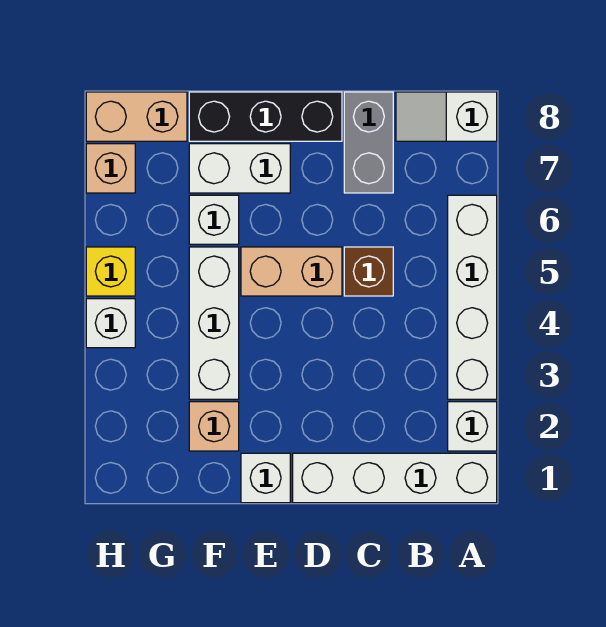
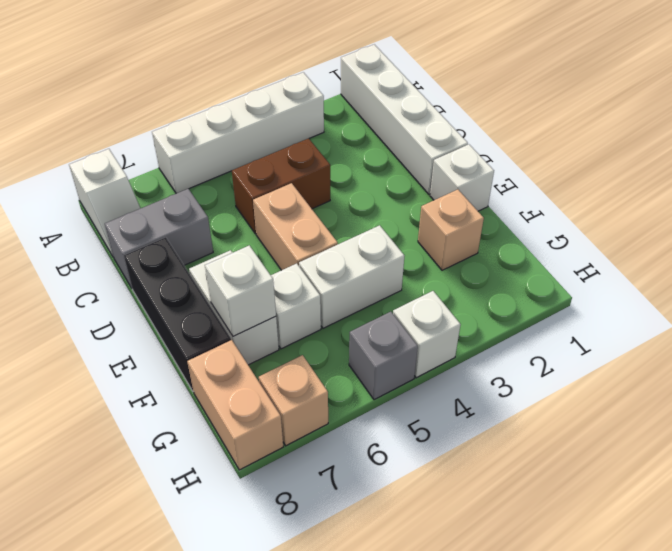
white brick A2 level 1 -> white brick F7 level 2
brown brick C5 level 1 -> brown brick C4:C5 level 1
white brick F3:F5 level 1 -> white brick F4:F5 level 1
yellow brick H5 level 1 -> grey brick H5 level 1

